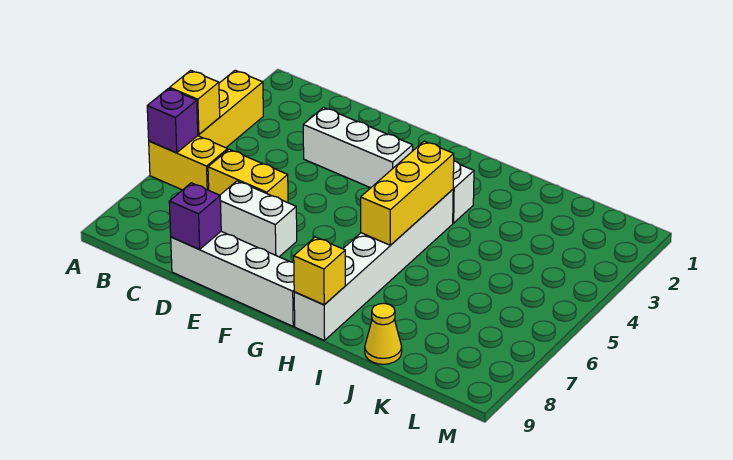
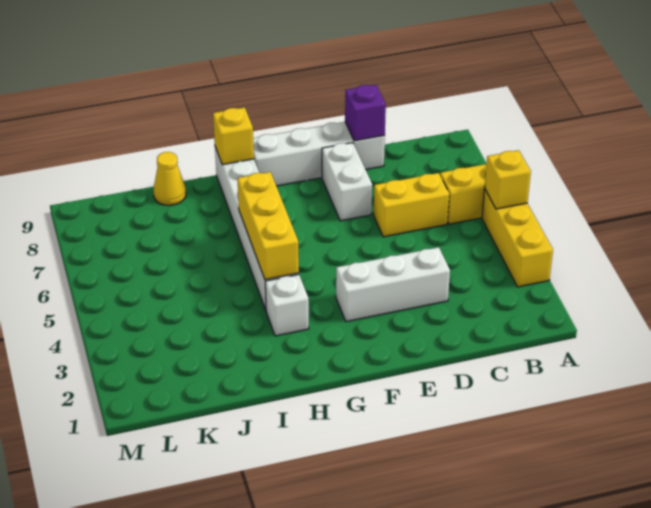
purple brick A6 level 2 -> none
white brick D7:E7 level 1 -> white brick E7:E8 level 1

